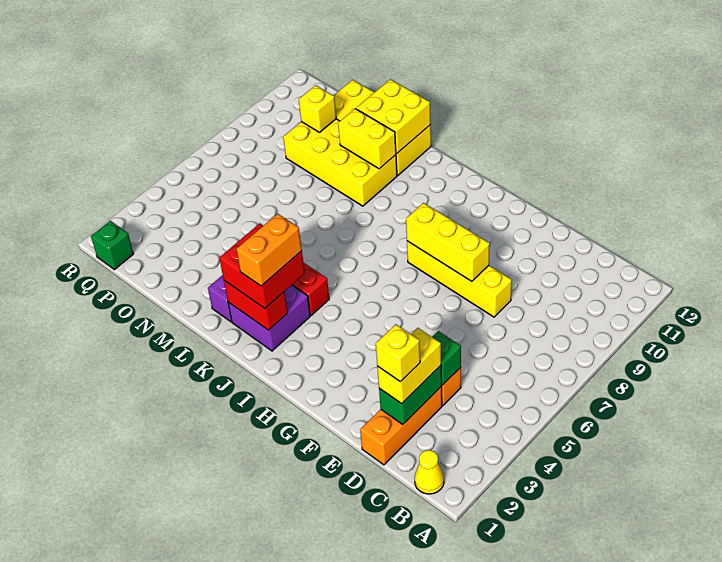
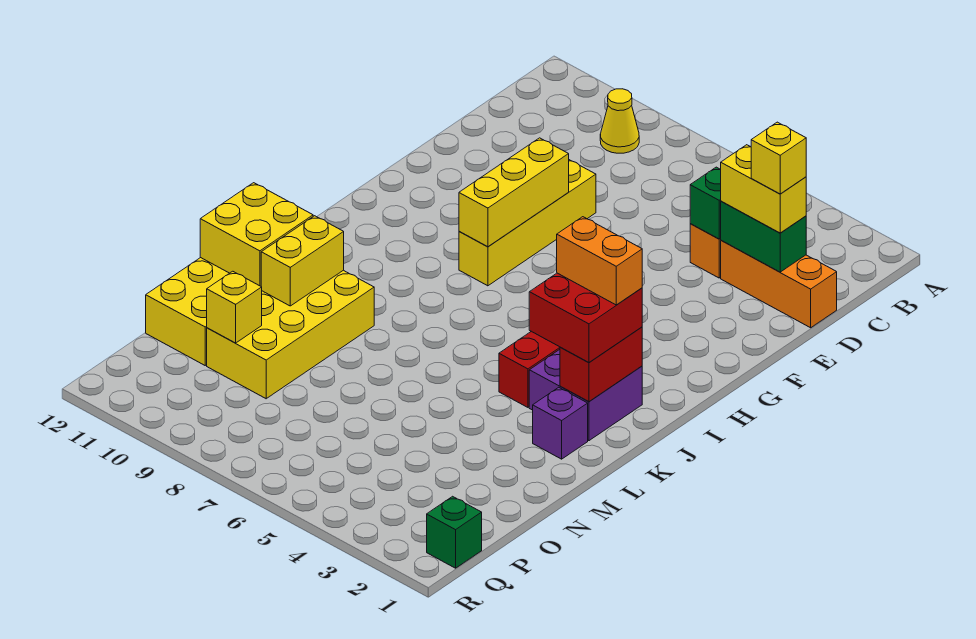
yellow cone B1 level 1 -> yellow cone B9 level 1

